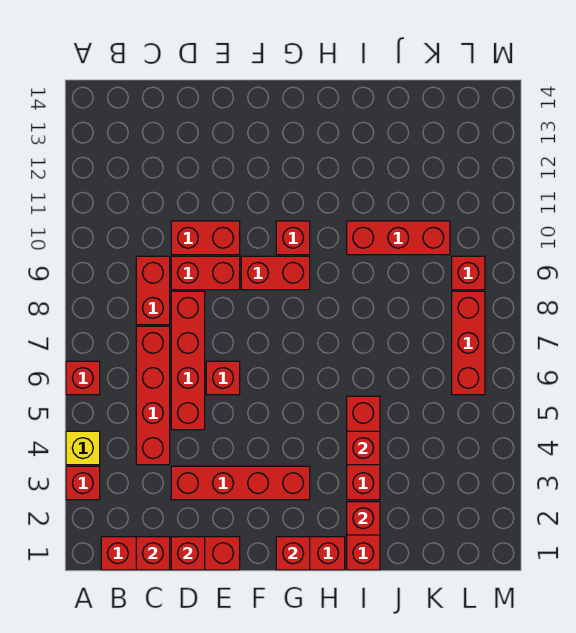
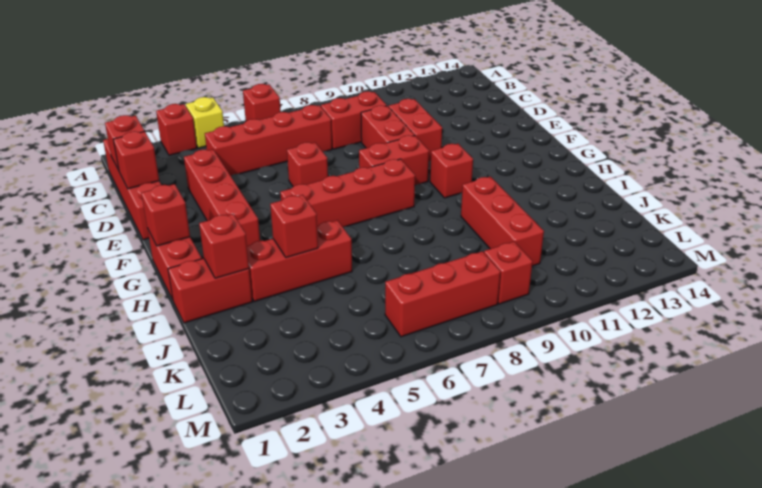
red brick D5:D8 level 1 -> red brick G5:G8 level 1
red brick F9:G9 level 1 -> red brick F8:F9 level 1

